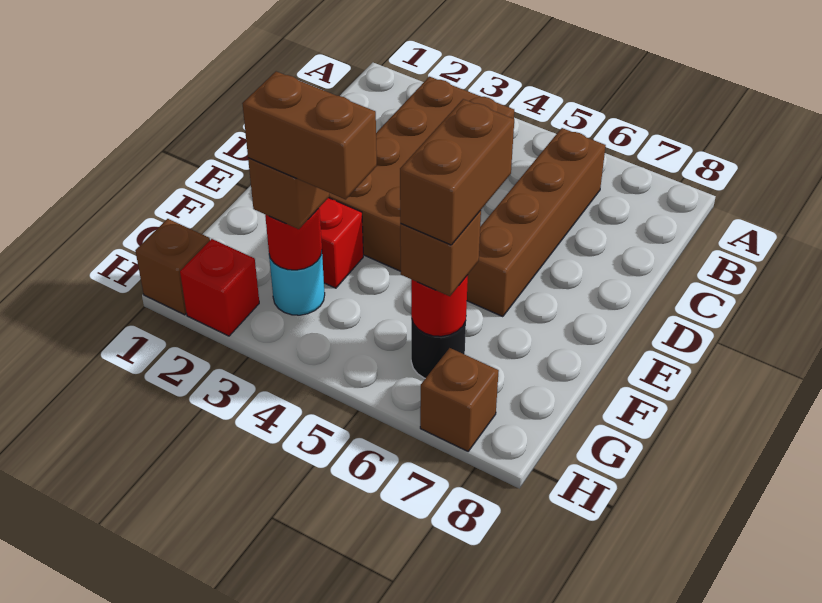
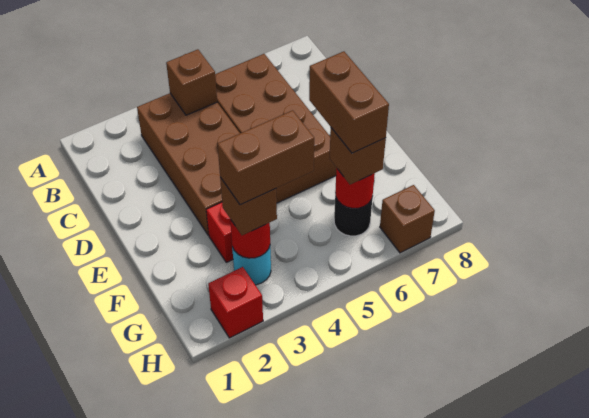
brown brick B6:E6 level 1 -> brown brick B5:E6 level 1
brown brick H1 level 1 -> brown brick B4 level 2

